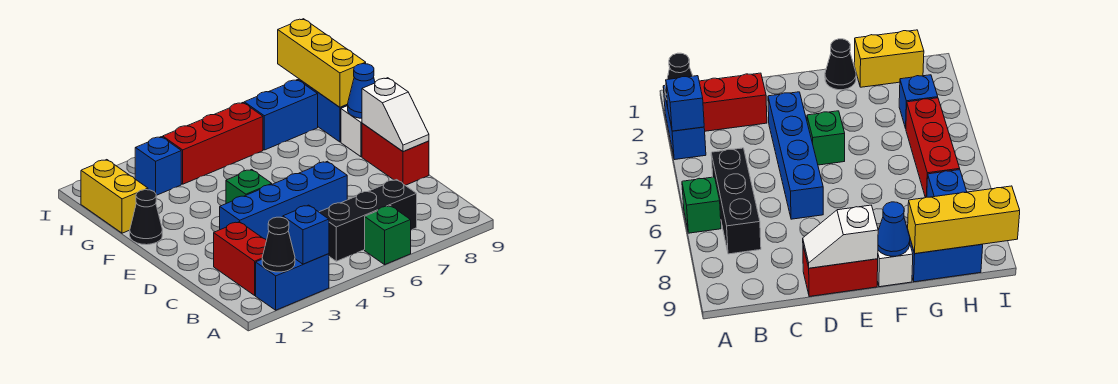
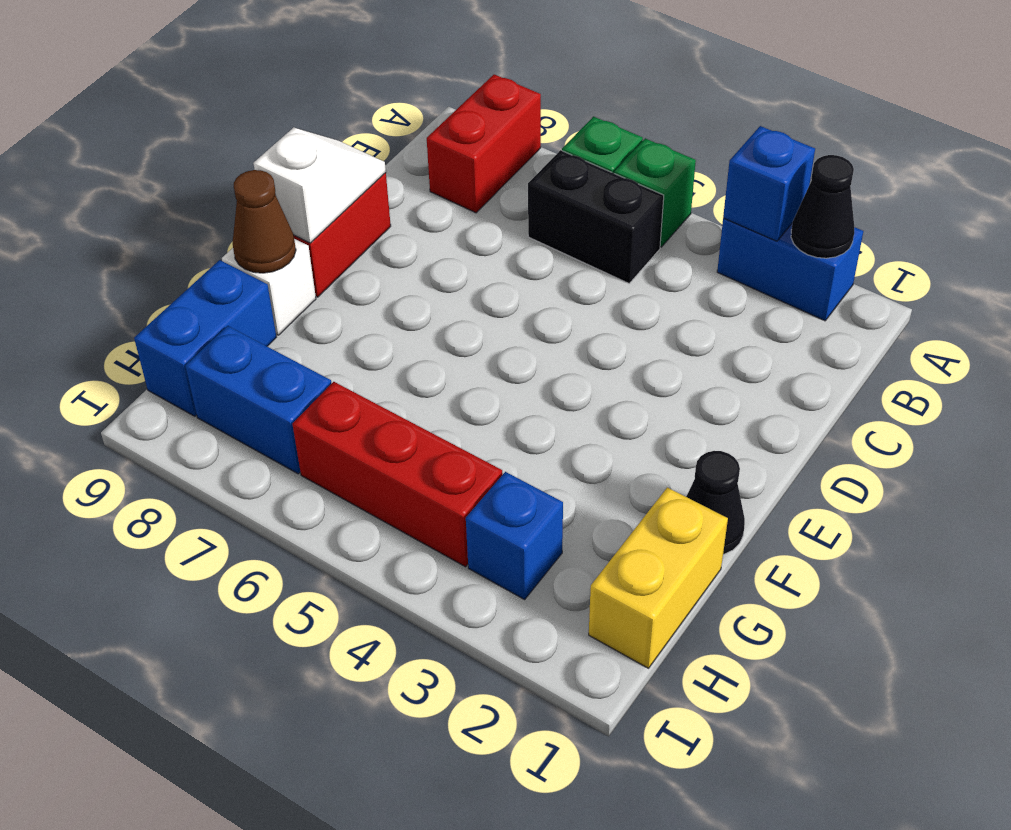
red brick B2:C2 level 1 -> red brick A8:B8 level 1
black brick B5:B7 level 1 -> black brick B5:B6 level 1
blue brick D3:D6 level 1 -> none
green brick E4 level 1 -> green brick A5 level 1
blue cone F9 level 2 -> brown cone F9 level 2
yellow brick G9:I9 level 2 -> none

